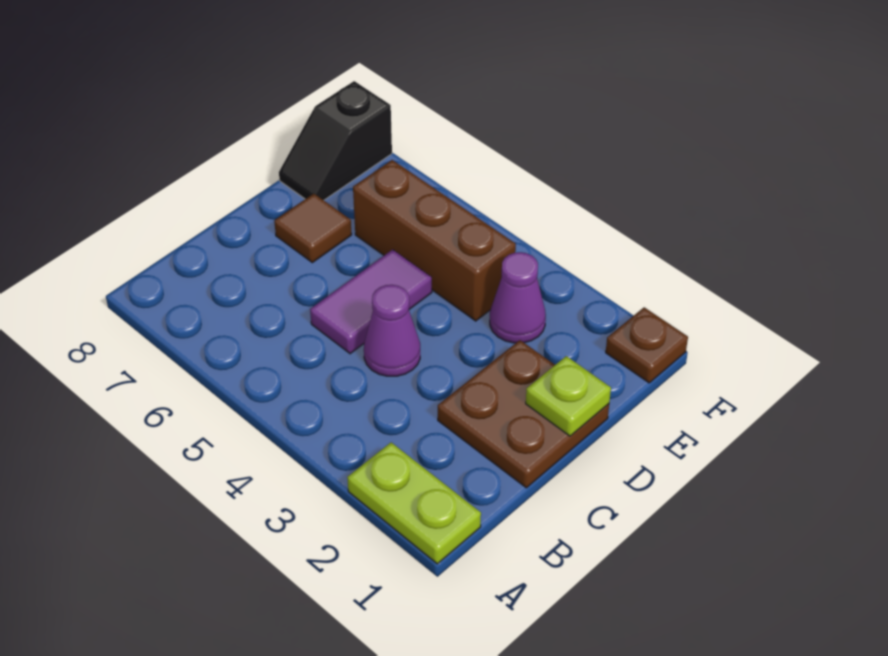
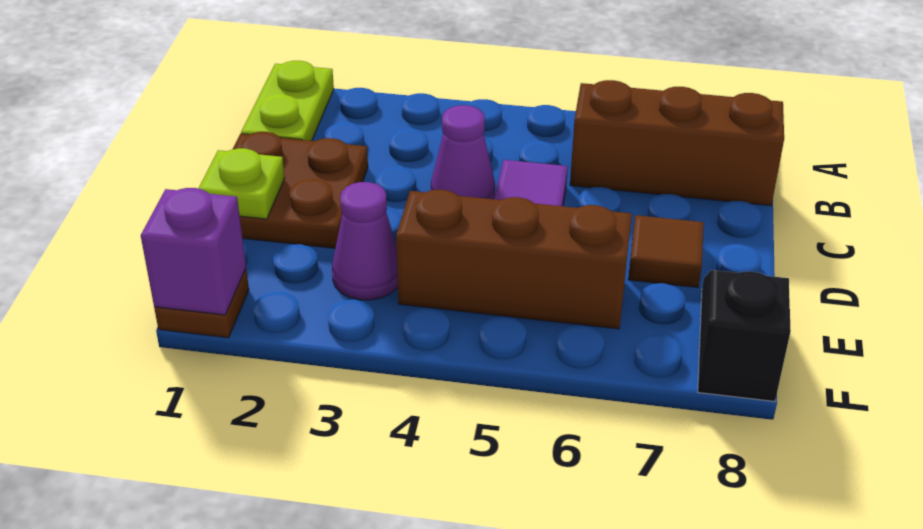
lime plate A1:A2 level 1 -> lime plate A1:B1 level 1
none -> brown brick B6:B8 level 1
none -> purple brick F1 level 2

